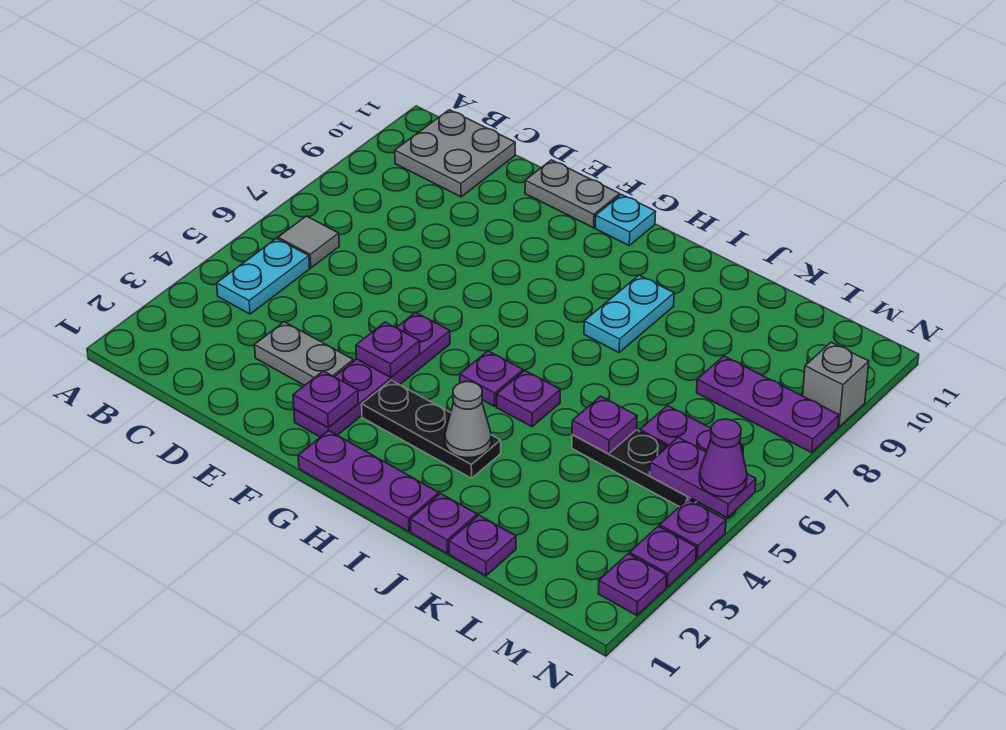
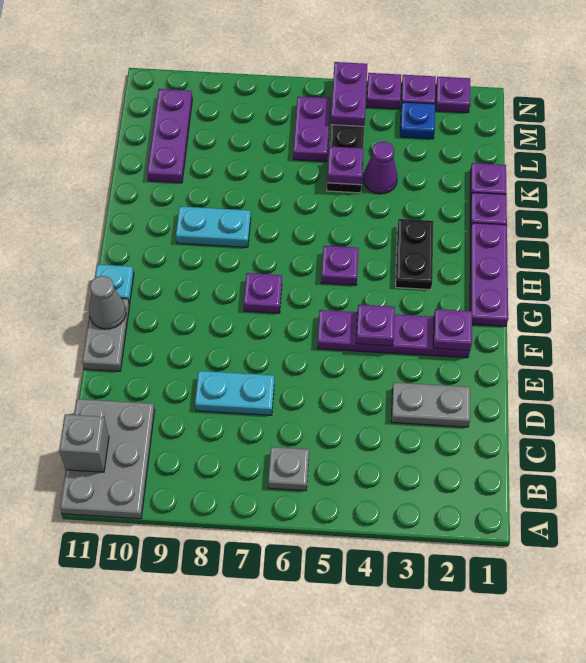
cyan plate B4:B5 level 1 -> cyan plate D7:D8 level 1
grey tile B6 level 1 -> grey plate B6 level 1
grey plate B10:C11 level 1 -> grey plate A10:C11 level 1
grey plate D3:E3 level 1 -> grey plate D2:D3 level 1
black plate G3:I3 level 1 -> black plate H3:I3 level 1
grey cone I3 level 2 -> grey cone F11 level 2
purple plate I5 level 1 -> purple plate G7 level 1
purple plate L8:N8 level 1 -> purple plate K10:M10 level 1
none -> blue plate M3 level 1
purple cone N5 level 3 -> purple cone K4 level 1
grey brick N9 level 1 -> grey brick B11 level 2

